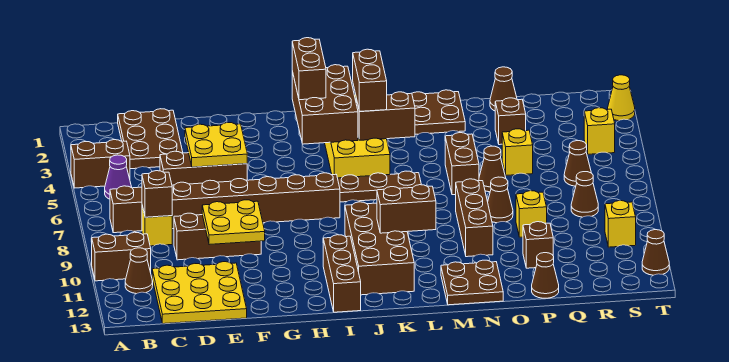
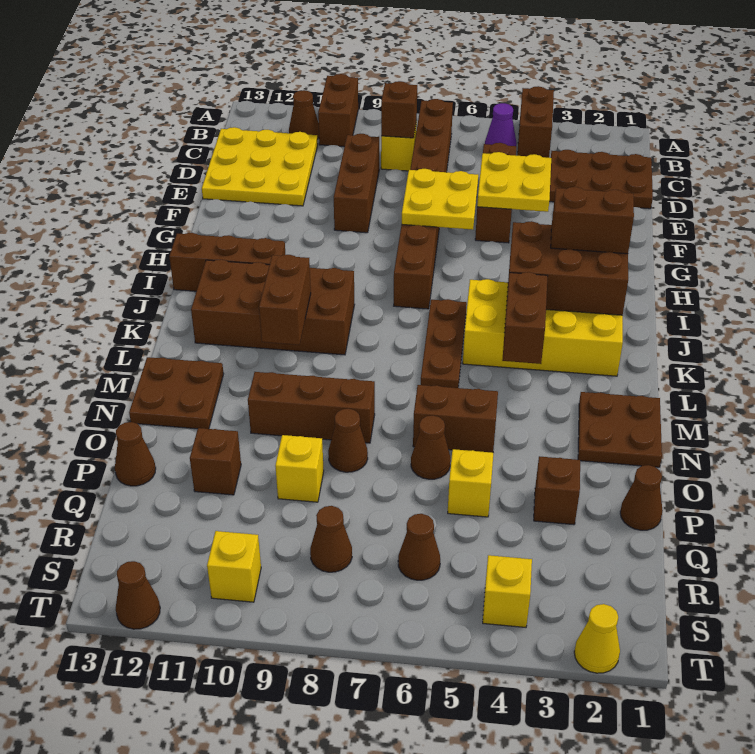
yellow plate E9:F10 level 2 -> yellow plate F6:G7 level 2
brown brick K3:K4 level 3 -> none

